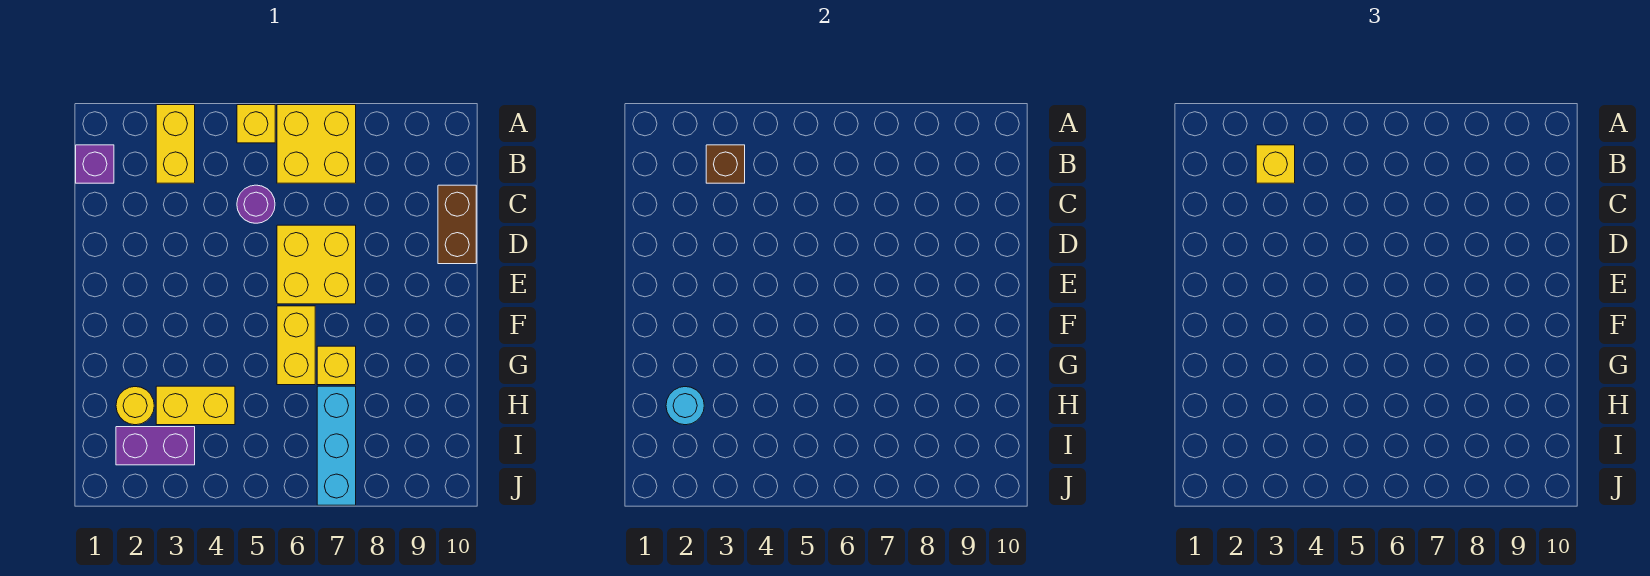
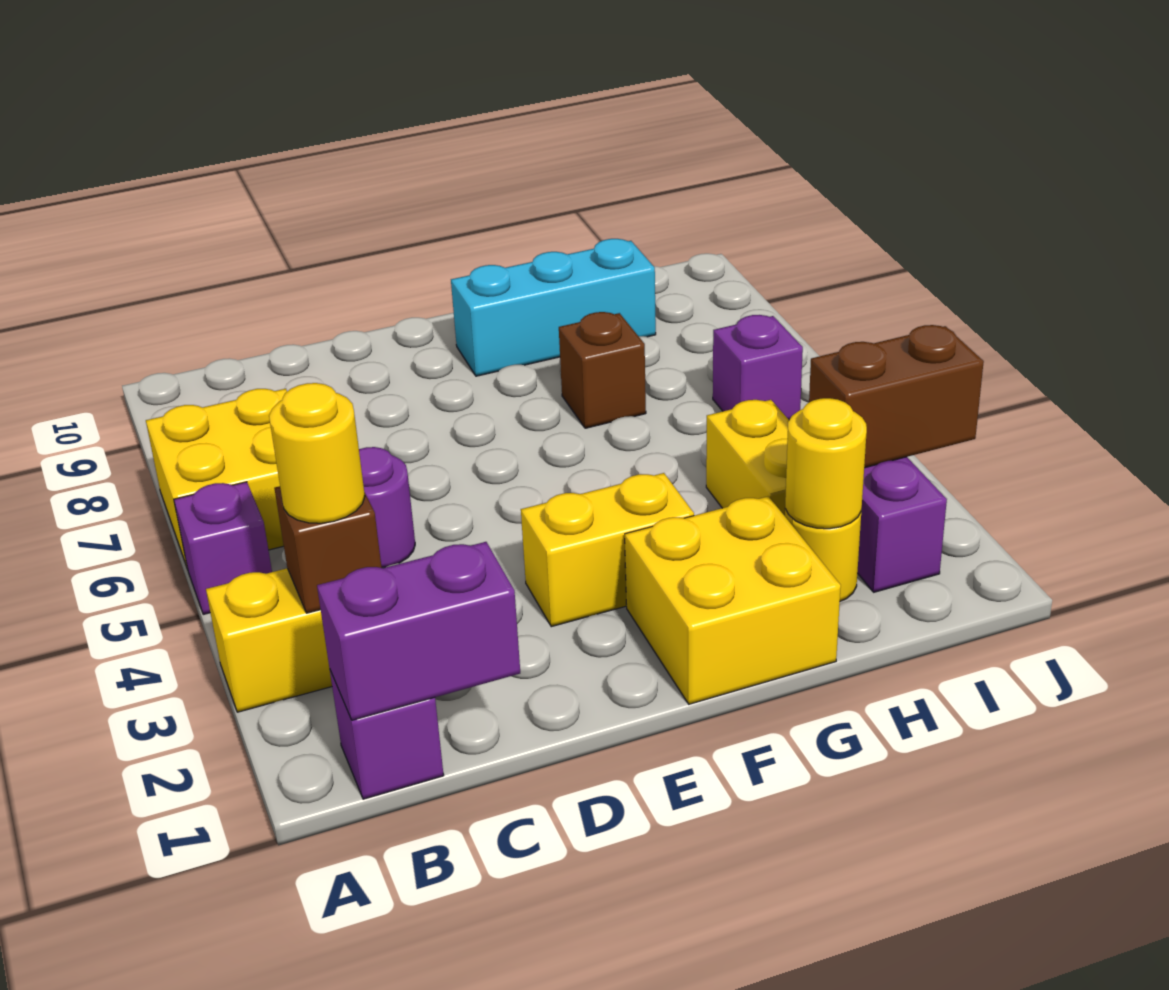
yellow brick A5 level 1 -> purple brick A5 level 1
none -> purple brick B1:C1 level 2
yellow brick B3 level 3 -> yellow round brick B3 level 3
brown brick C10:D10 level 1 -> brown brick I3:J3 level 2
yellow brick D6:E7 level 1 -> yellow brick F1:G2 level 1
yellow brick F6:G6 level 1 -> yellow brick E3:F3 level 1
yellow brick G7 level 1 -> brown brick G7 level 1
cyan round brick H2 level 2 -> yellow round brick H2 level 2
cyan brick H7:J7 level 1 -> cyan brick F9:H9 level 1
none -> purple brick I6 level 1

